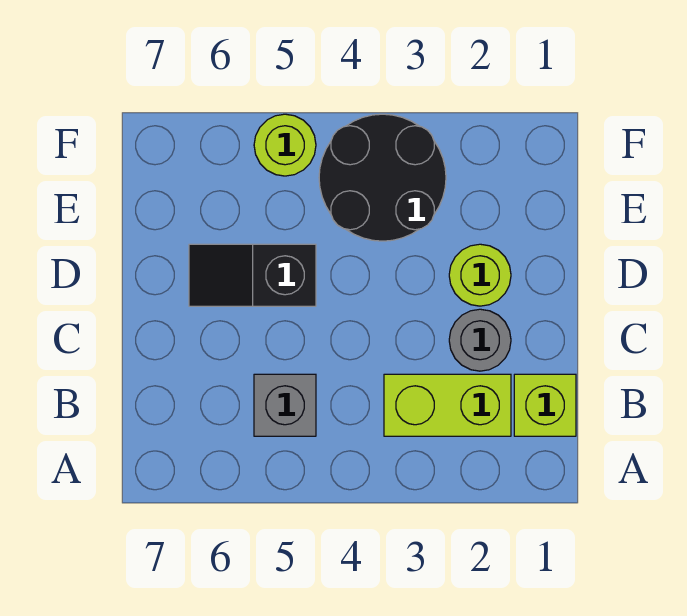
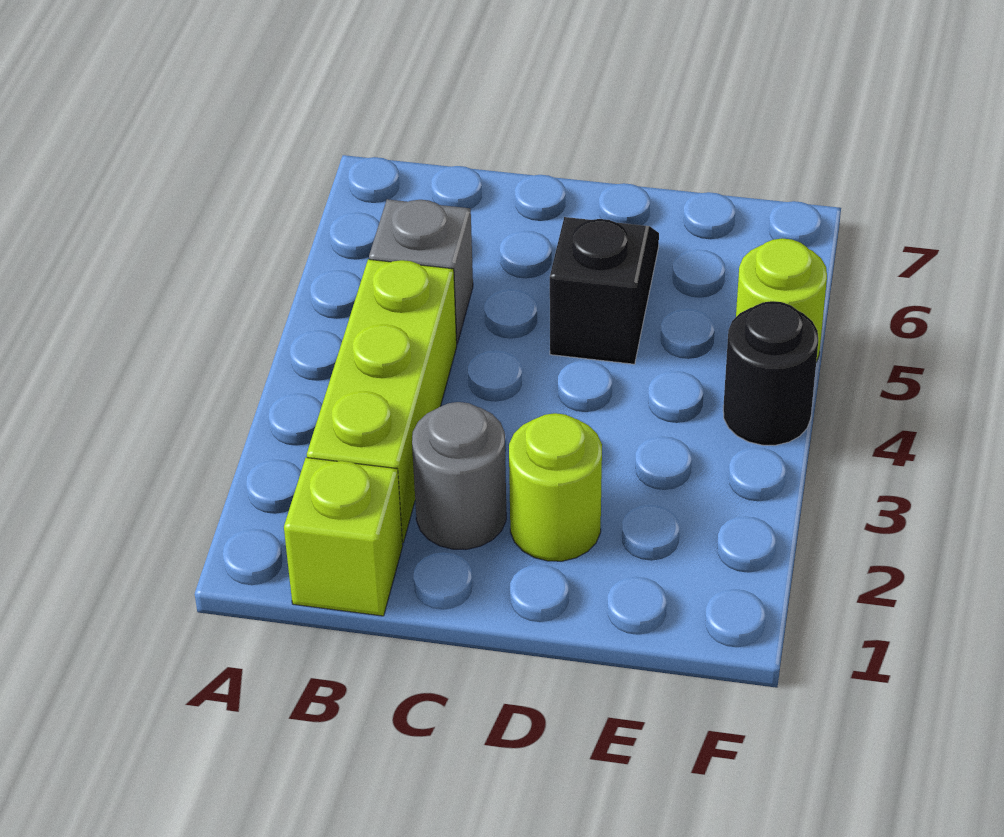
lime brick B2:B3 level 1 -> lime brick B2:B4 level 1
black round brick E3:F4 level 1 -> black round brick F4 level 1

